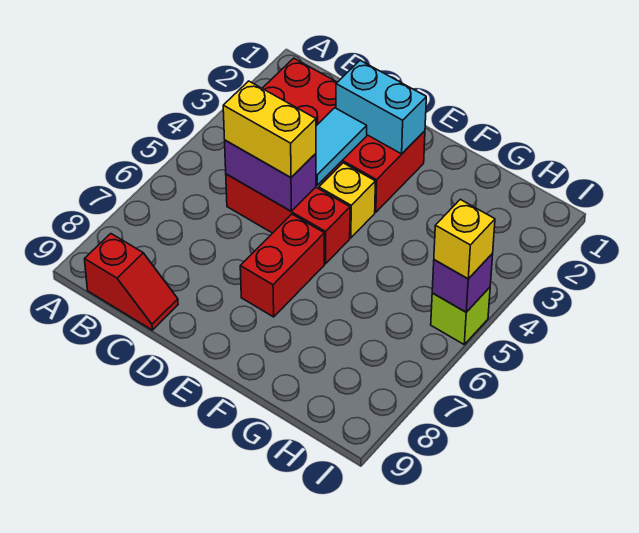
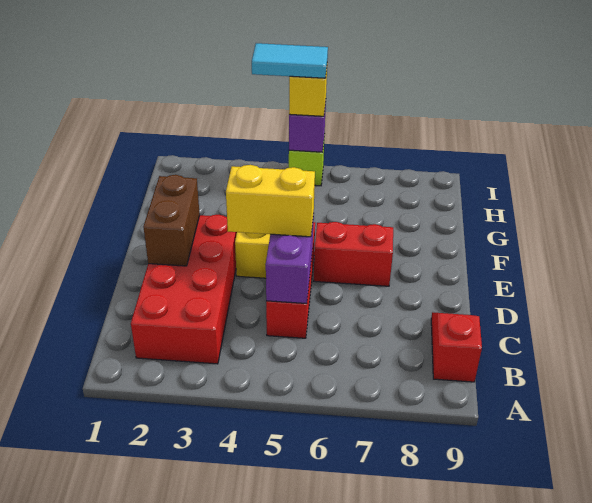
yellow brick C5:D5 level 3 -> yellow brick D4:D5 level 3
cyan brick D2:E2 level 2 -> brown brick D2:E2 level 2
cyan tile D3:D4 level 2 -> cyan tile I4:I5 level 4

